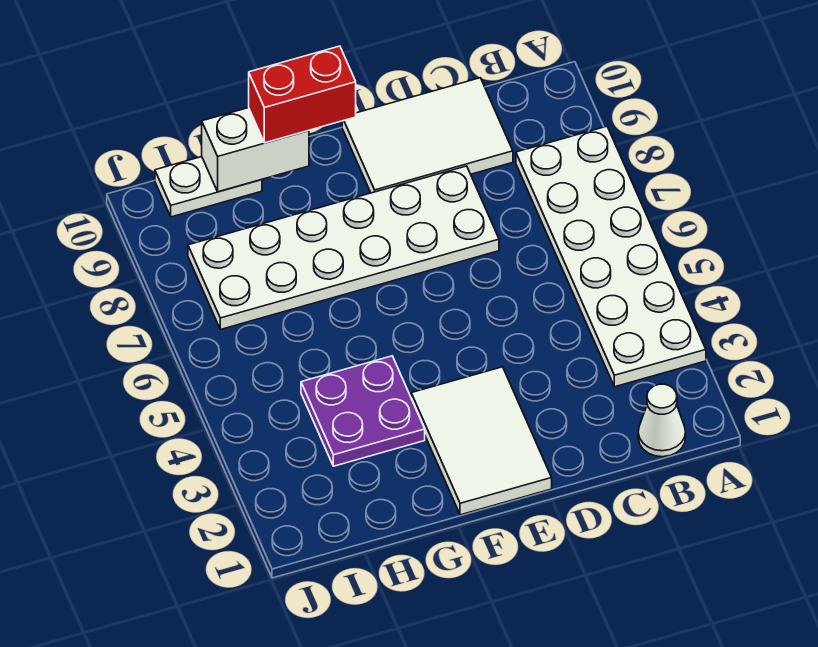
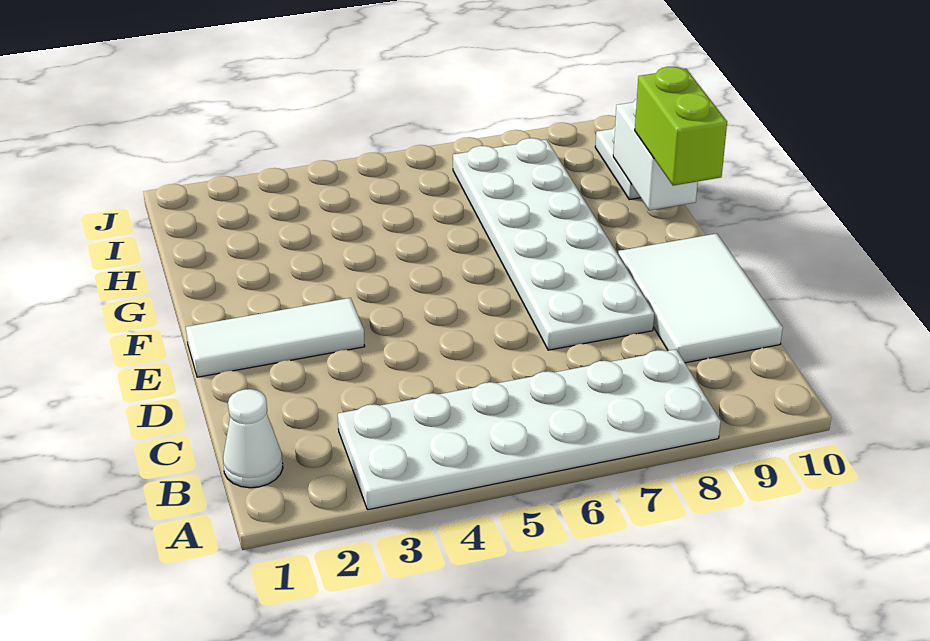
white tile E1:F3 level 1 -> white tile E1:E3 level 1
red brick F10:G10 level 3 -> lime brick F10:G10 level 3
purple plate G3:H4 level 1 -> none

